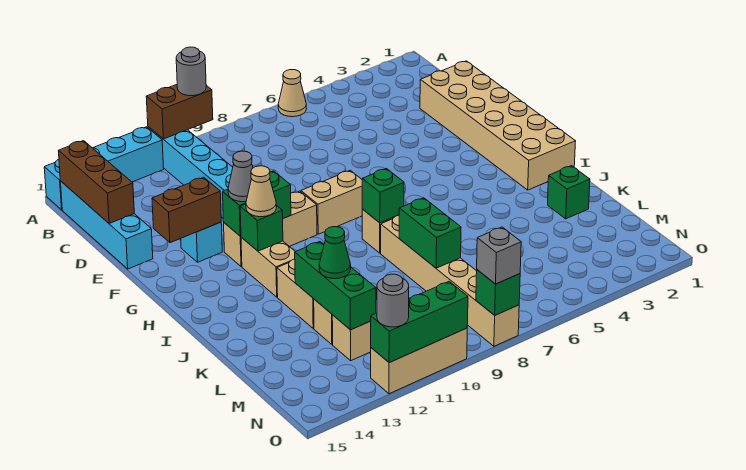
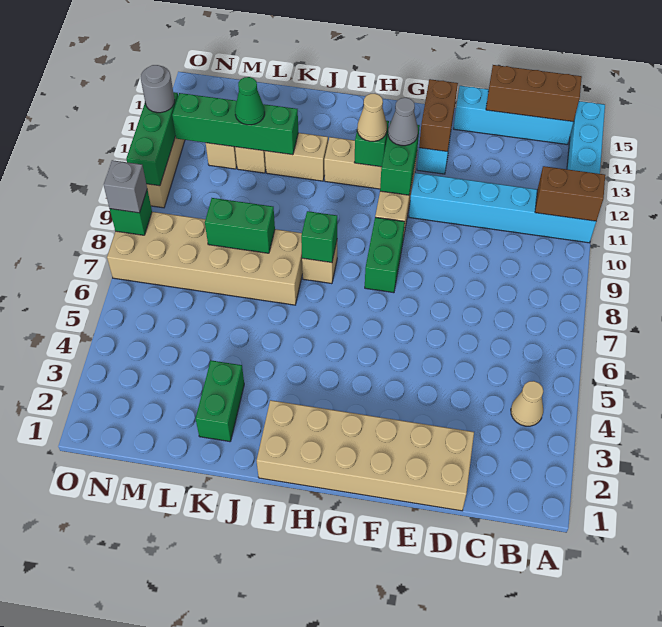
tan cone A6 level 1 -> tan cone B4 level 1
brown brick A10:A11 level 2 -> brown brick A11:B11 level 2
grey round brick A10 level 3 -> none
tan brick G8:G9 level 1 -> green brick G8:G9 level 1
tan brick J8:O8 level 1 -> tan brick J7:O8 level 1
green brick K2 level 1 -> green brick K2:K3 level 1
green brick K12:M12 level 2 -> green brick K12:N12 level 2

